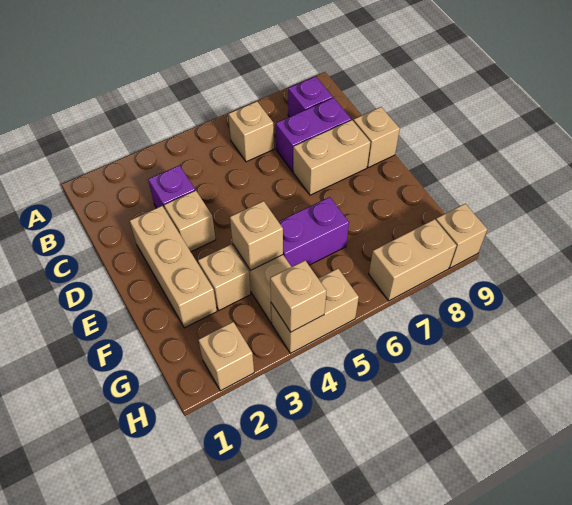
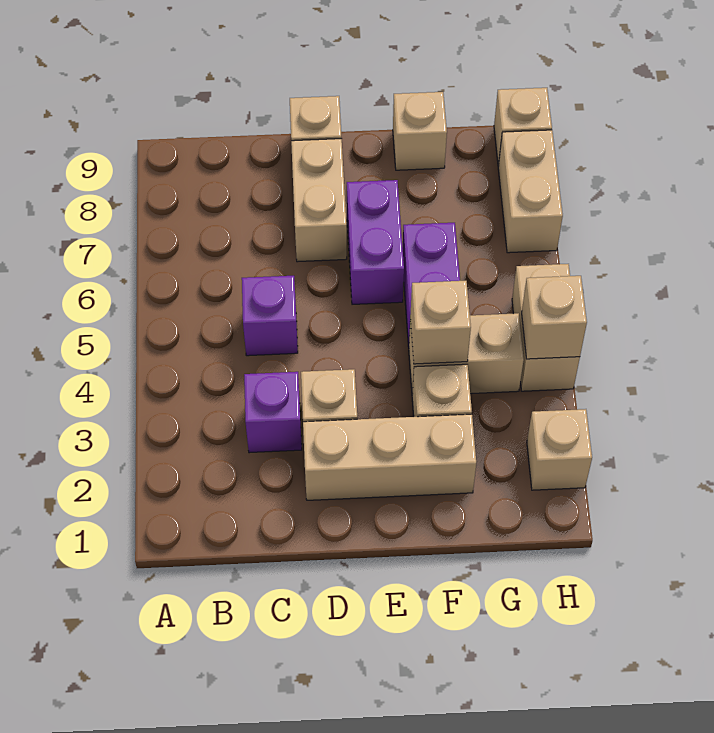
tan brick B6 level 1 -> tan brick F9 level 1
purple brick B8 level 1 -> purple brick C5 level 1
purple brick C7:C8 level 1 -> purple brick E6:E7 level 1

